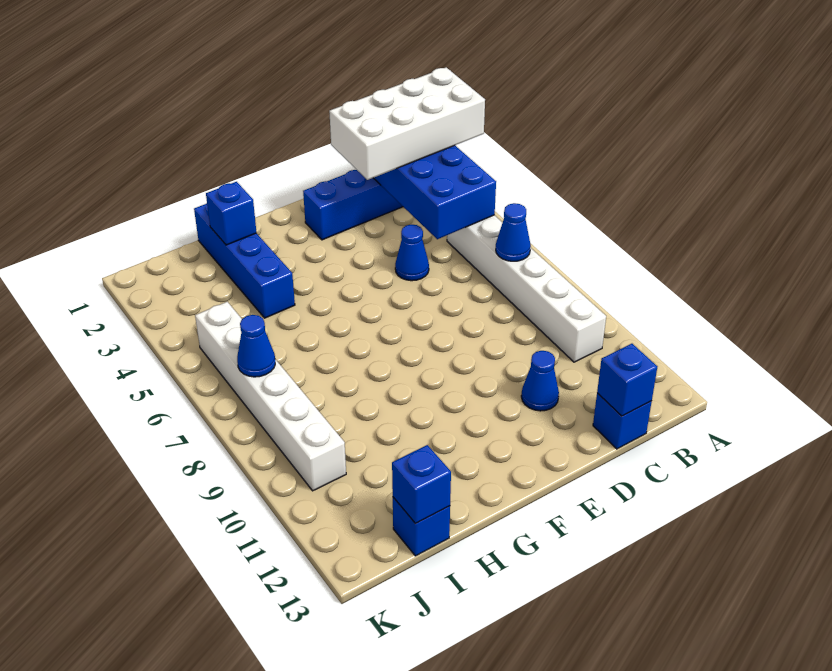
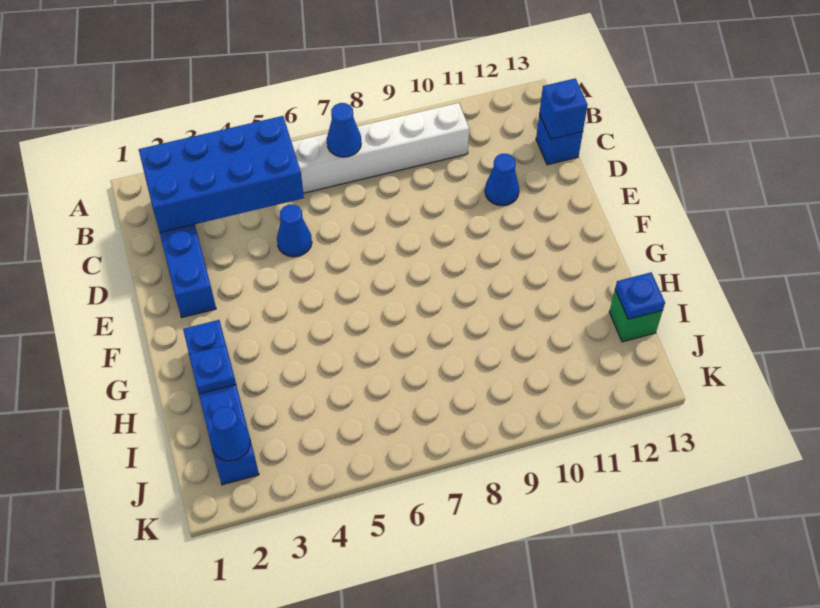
white brick A2:D3 level 3 -> none
blue brick H1:H4 level 1 -> blue brick G2:J2 level 1
blue brick H2 level 2 -> blue plate H2 level 2
blue brick I13 level 1 -> green brick I13 level 1
blue brick I13 level 2 -> blue plate I13 level 2
white brick J5:J10 level 1 -> none
blue cone J7 level 2 -> blue cone J2 level 2

